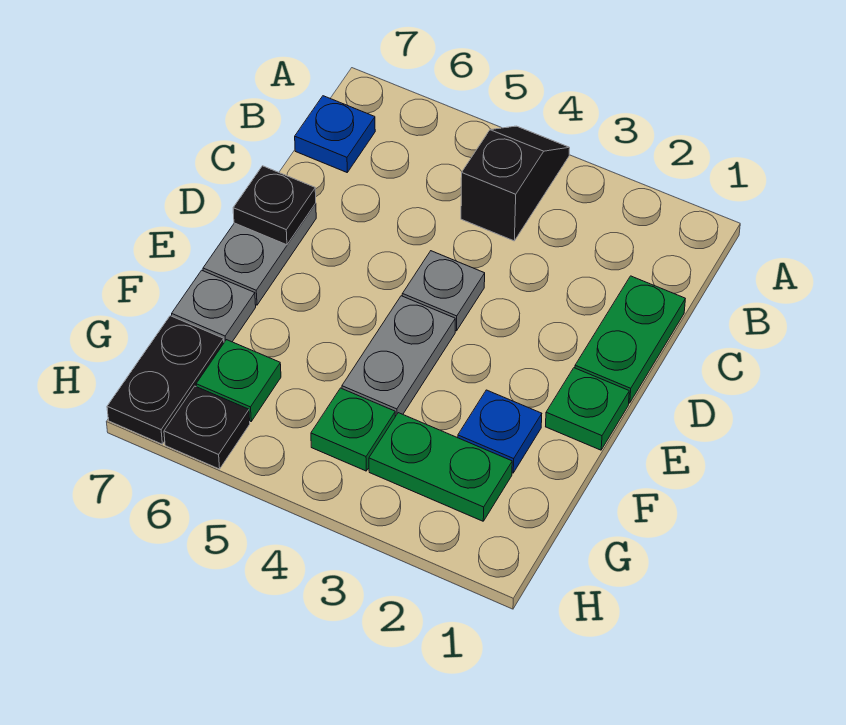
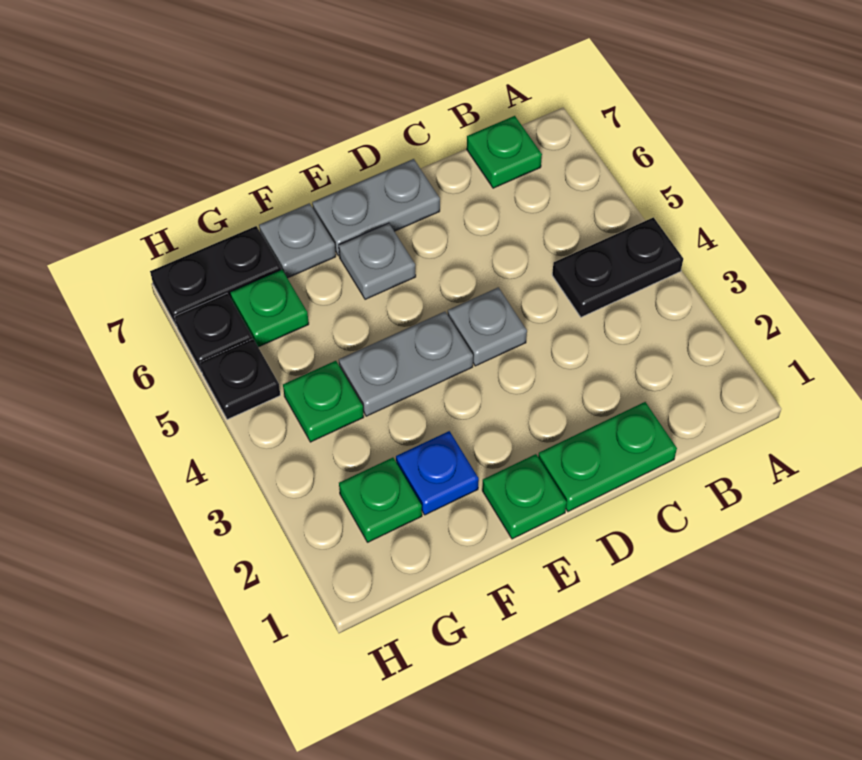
black slope A4:B4 level 1 top B -> black plate A4:B4 level 1
blue plate B7 level 1 -> green plate B7 level 1
black plate D7 level 2 -> black plate H5 level 1
none -> grey plate E6 level 1
green plate G2:G3 level 1 -> green plate G2 level 1

